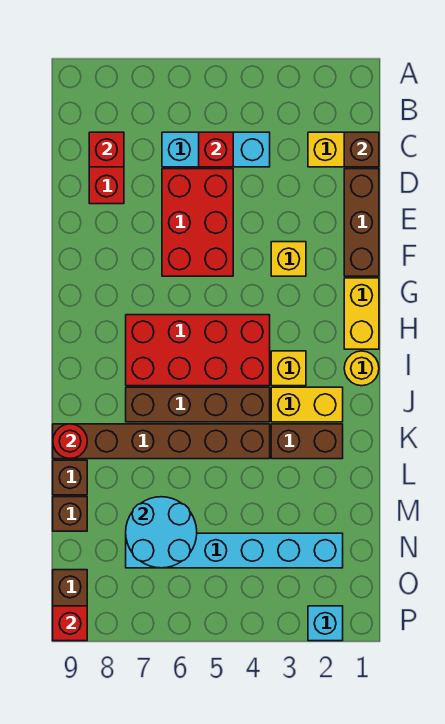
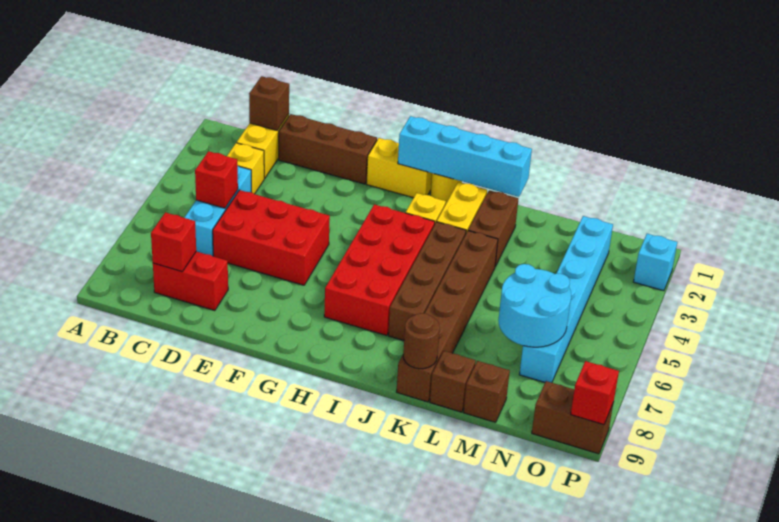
yellow brick F3 level 1 -> yellow brick C3 level 1
none -> cyan brick H1:K1 level 2
red round brick K9 level 2 -> brown round brick K9 level 2

